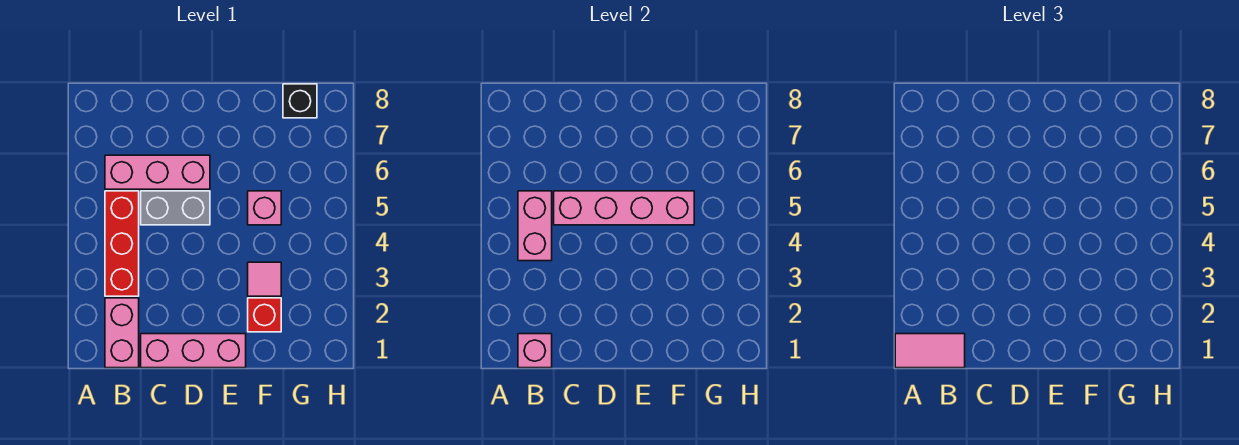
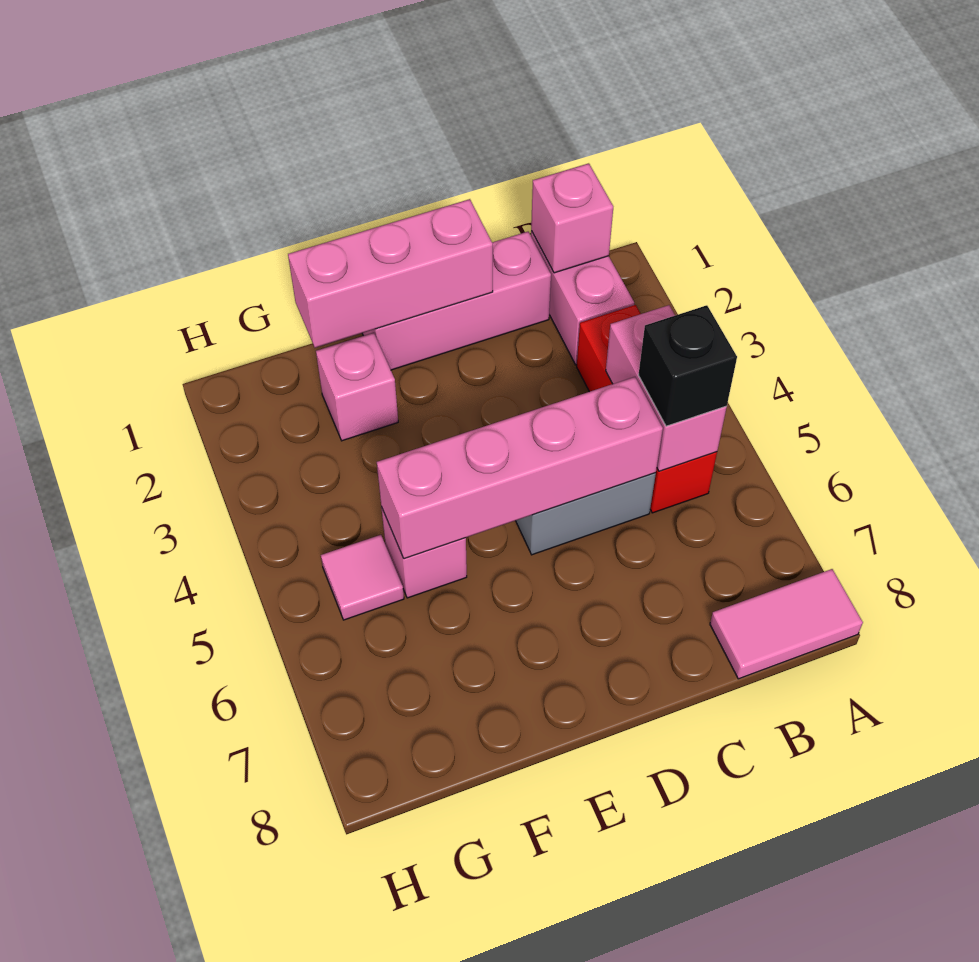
pink tile A1:B1 level 3 -> pink tile A8:B8 level 1
pink brick B6:D6 level 1 -> pink brick D1:F1 level 2
red brick F2 level 1 -> pink brick F2 level 1
pink tile F3 level 1 -> pink tile G5 level 1
black brick G8 level 1 -> black brick B5 level 3

